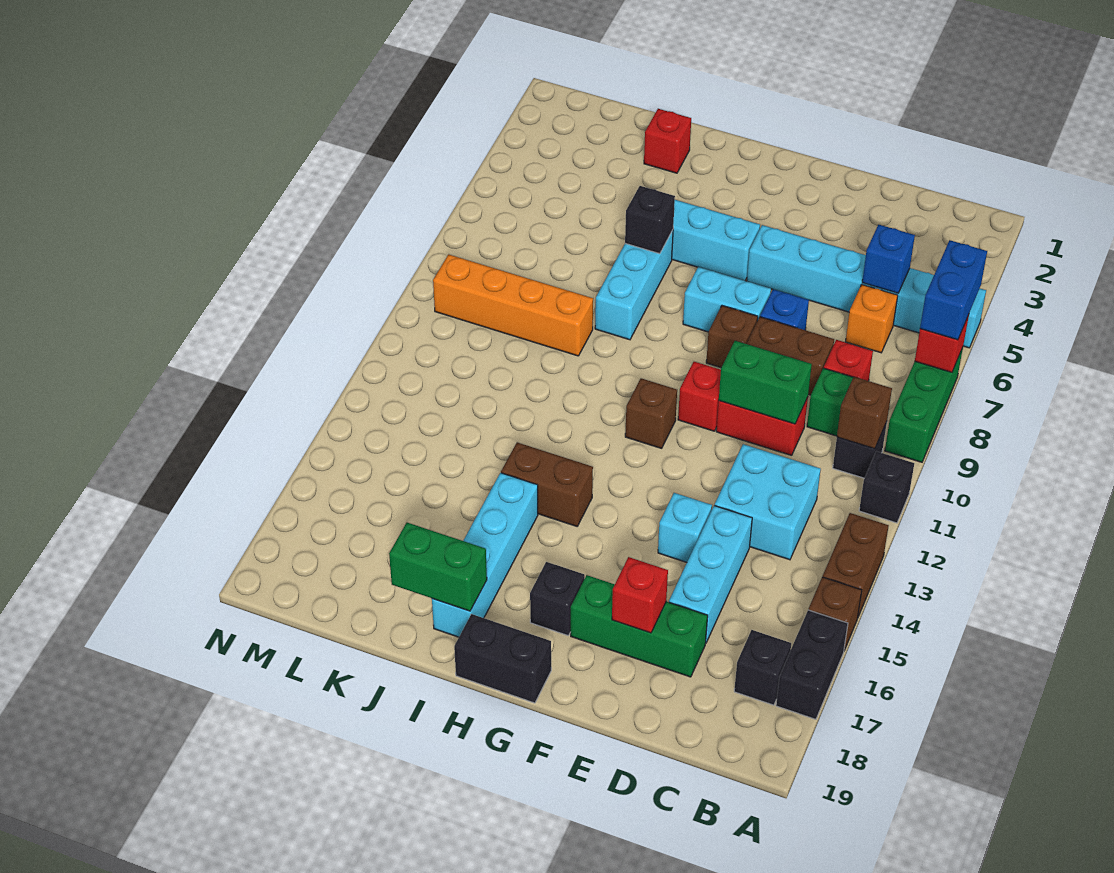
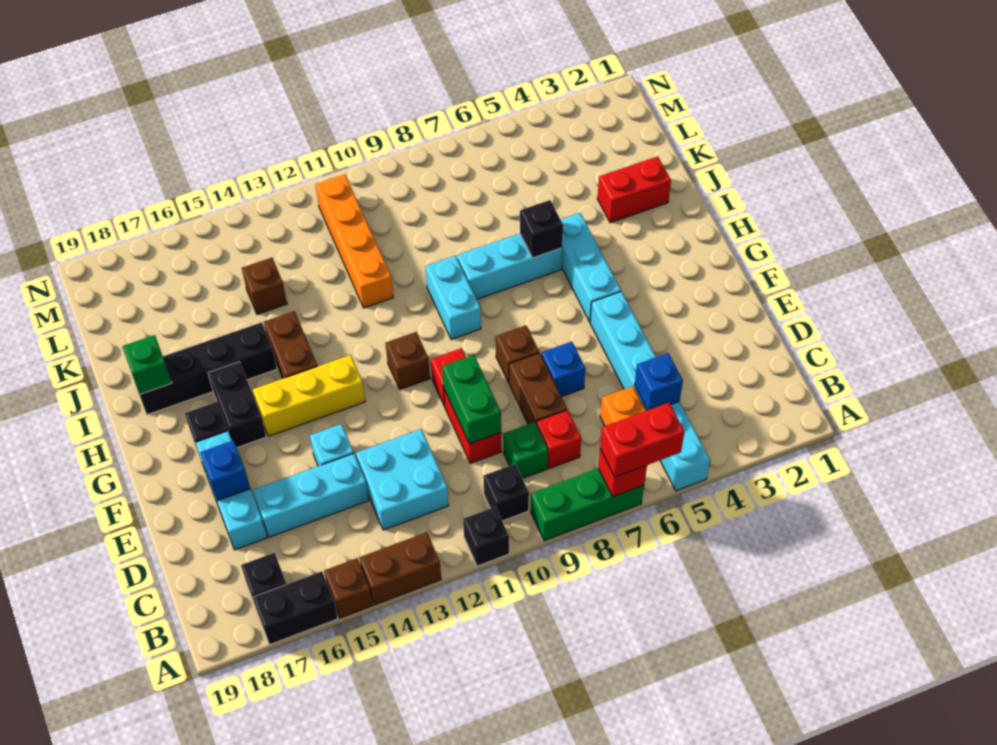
blue brick A6:A7 level 3 -> red brick A6:A7 level 3
brown brick B10 level 2 -> brown brick K14 level 1
green brick D17:F17 level 1 -> cyan brick D17:F17 level 1
red brick E17 level 2 -> blue brick E17 level 2
cyan brick F7:G7 level 1 -> cyan brick H9:I9 level 1
none -> yellow brick G13:G15 level 1
black brick G19:H19 level 1 -> black brick G16:H16 level 1
cyan brick I15:I18 level 1 -> black brick I15:I18 level 1
green brick I18:J18 level 2 -> green brick I18 level 2
red brick J2 level 1 -> red brick J2:J3 level 1
orange brick J9:M9 level 1 -> orange brick J11:M11 level 1

